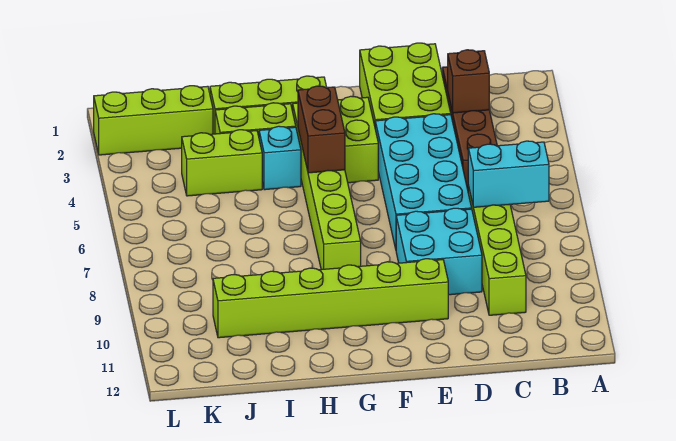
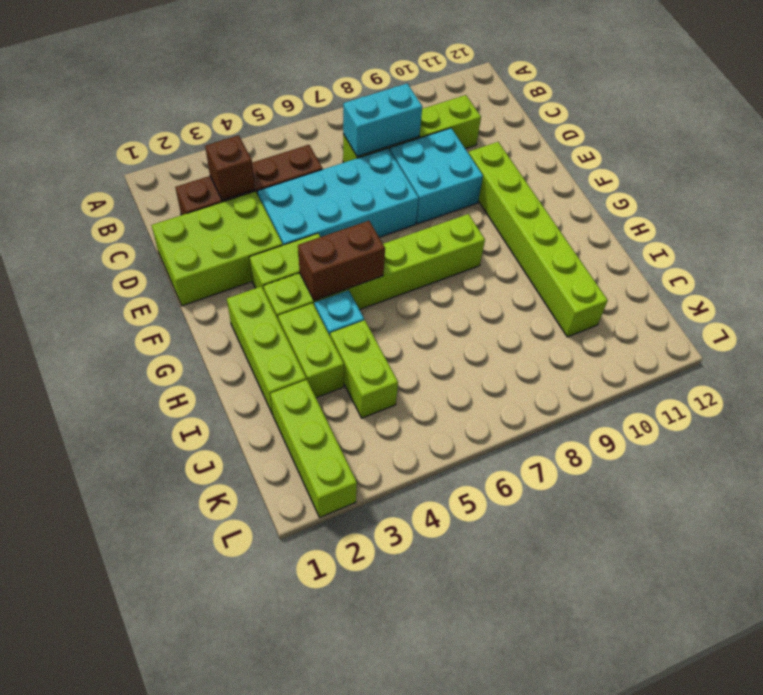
cyan brick B7:C7 level 2 -> cyan brick C7:C8 level 2

